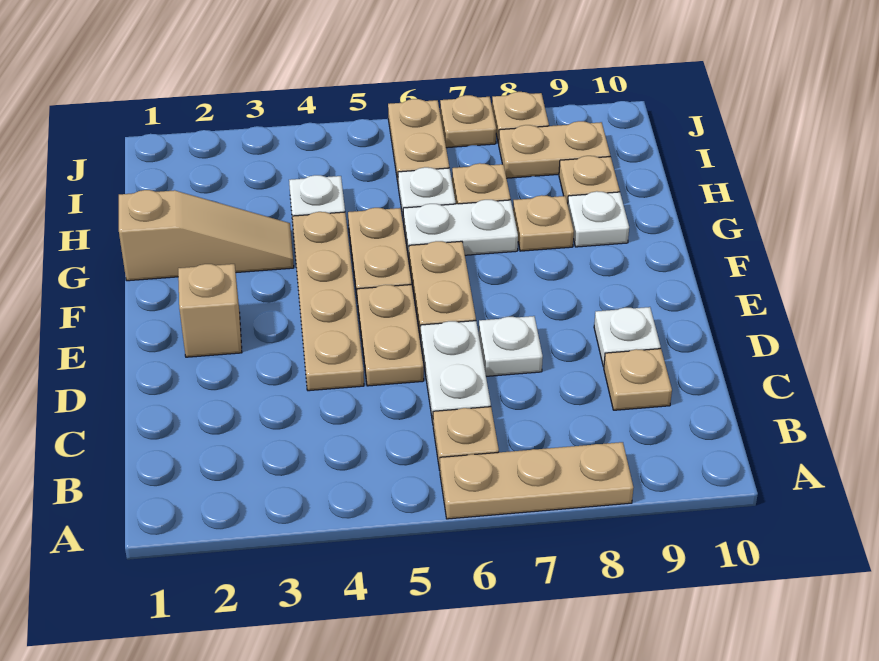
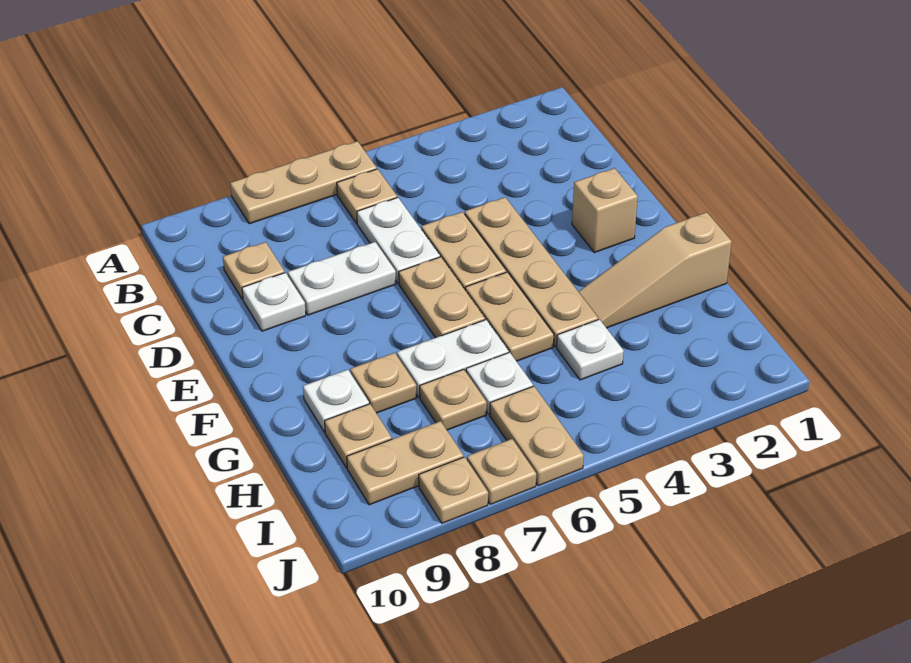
white plate D7 level 1 -> white plate D7:D8 level 1

